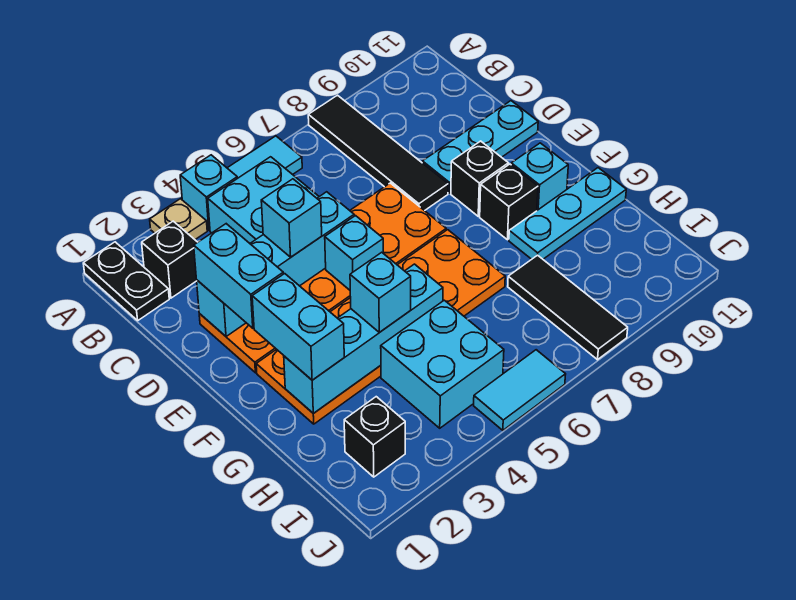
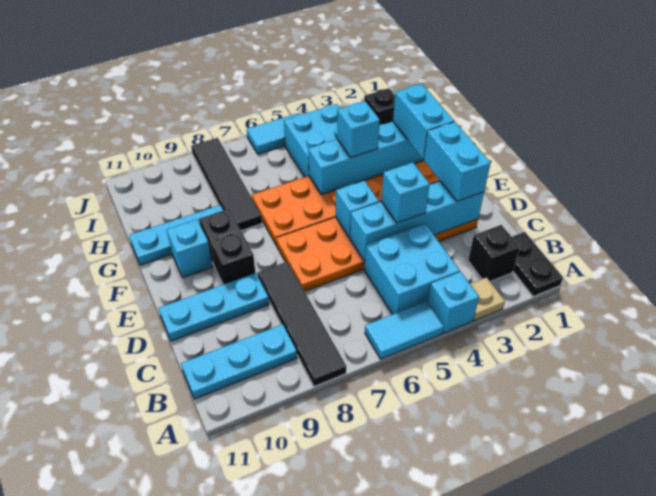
none -> cyan plate B9:B11 level 1
black tile H8:J8 level 1 -> black tile G8:J8 level 1

